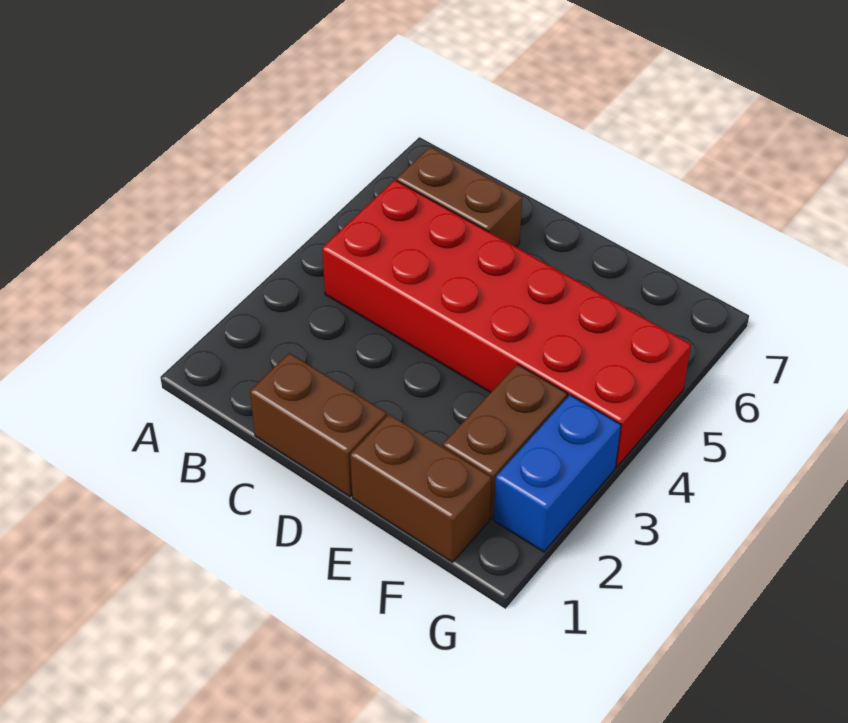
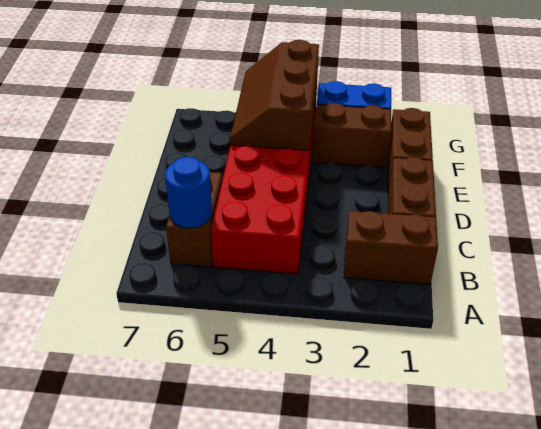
none -> brown brick B1:B2 level 1
none -> blue round brick B6 level 2
none -> brown slope E4:G5 level 2 top 4

